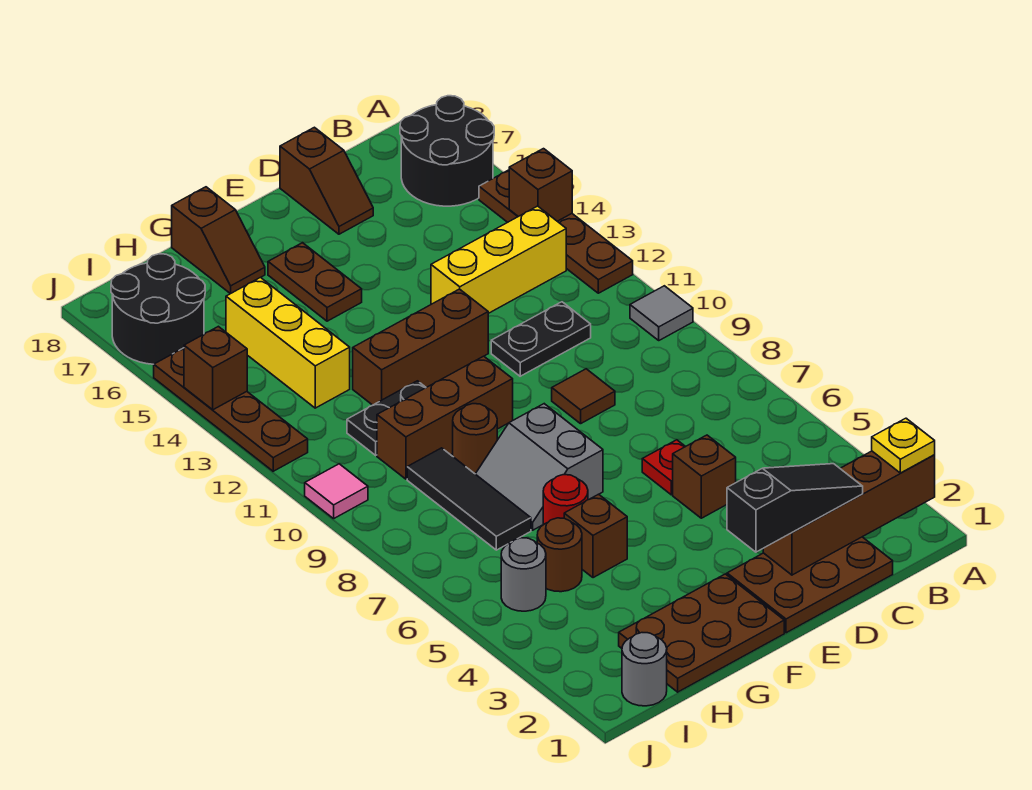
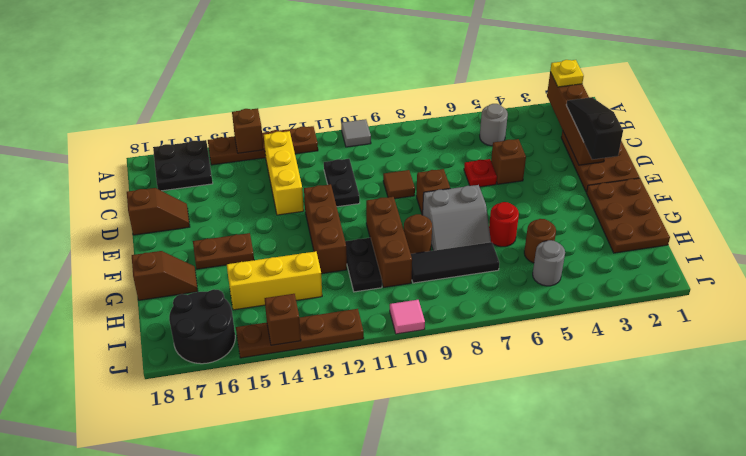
black round brick A16:B17 level 1 -> black plate A16:B17 level 1
brown brick G5 level 1 -> brown brick E8 level 1
grey round brick I1 level 1 -> grey round brick B5 level 1

